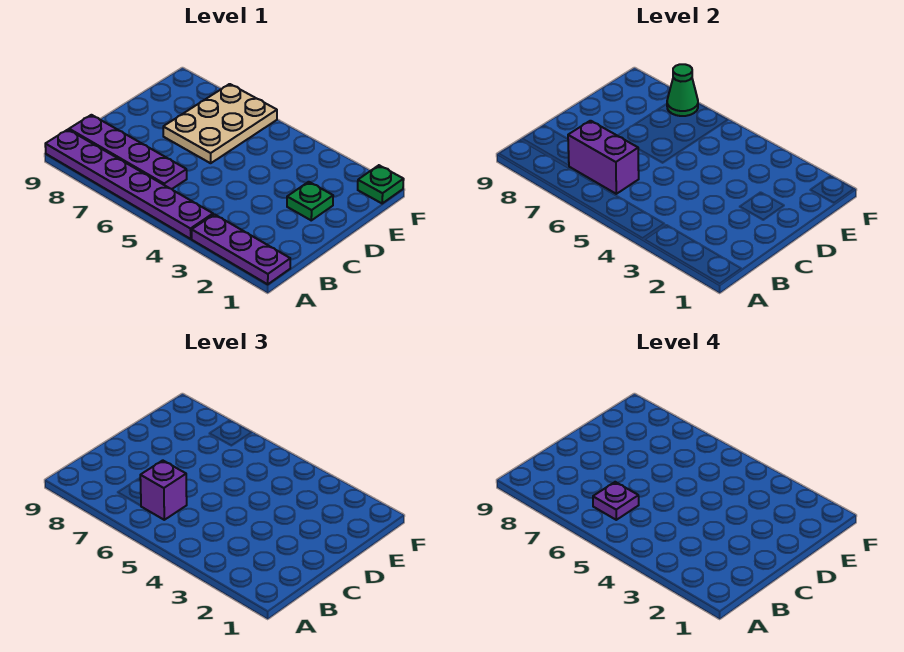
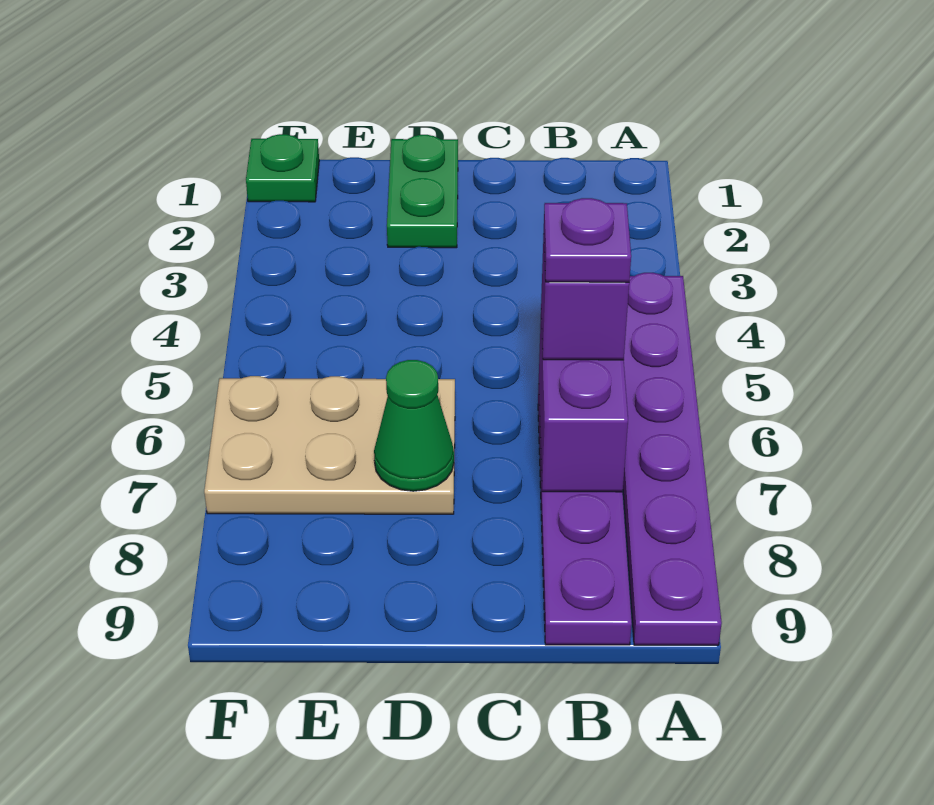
purple plate A1:A3 level 1 -> none
green plate D2 level 1 -> green plate D1:D2 level 1
green cone F7 level 2 -> green cone D7 level 2

